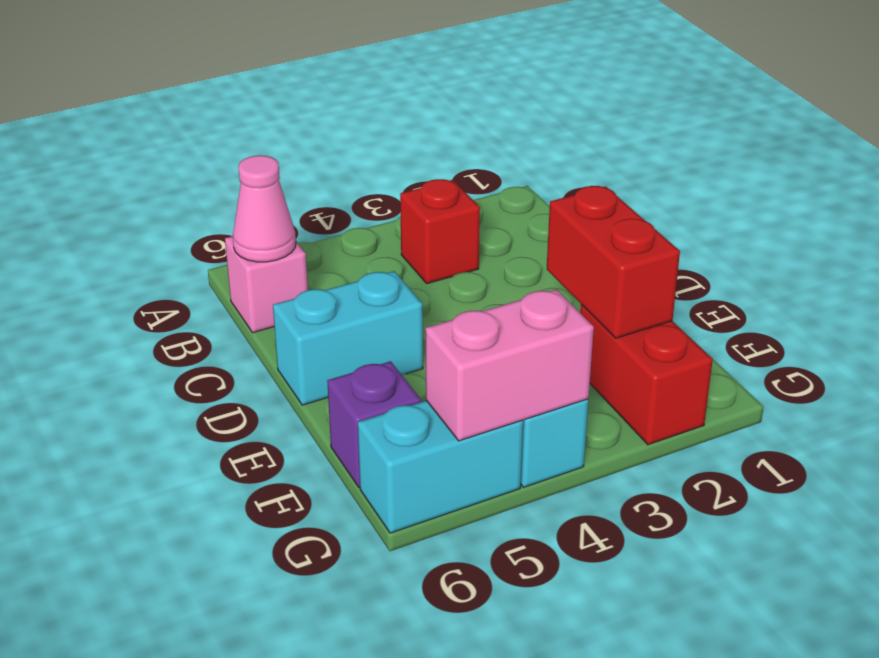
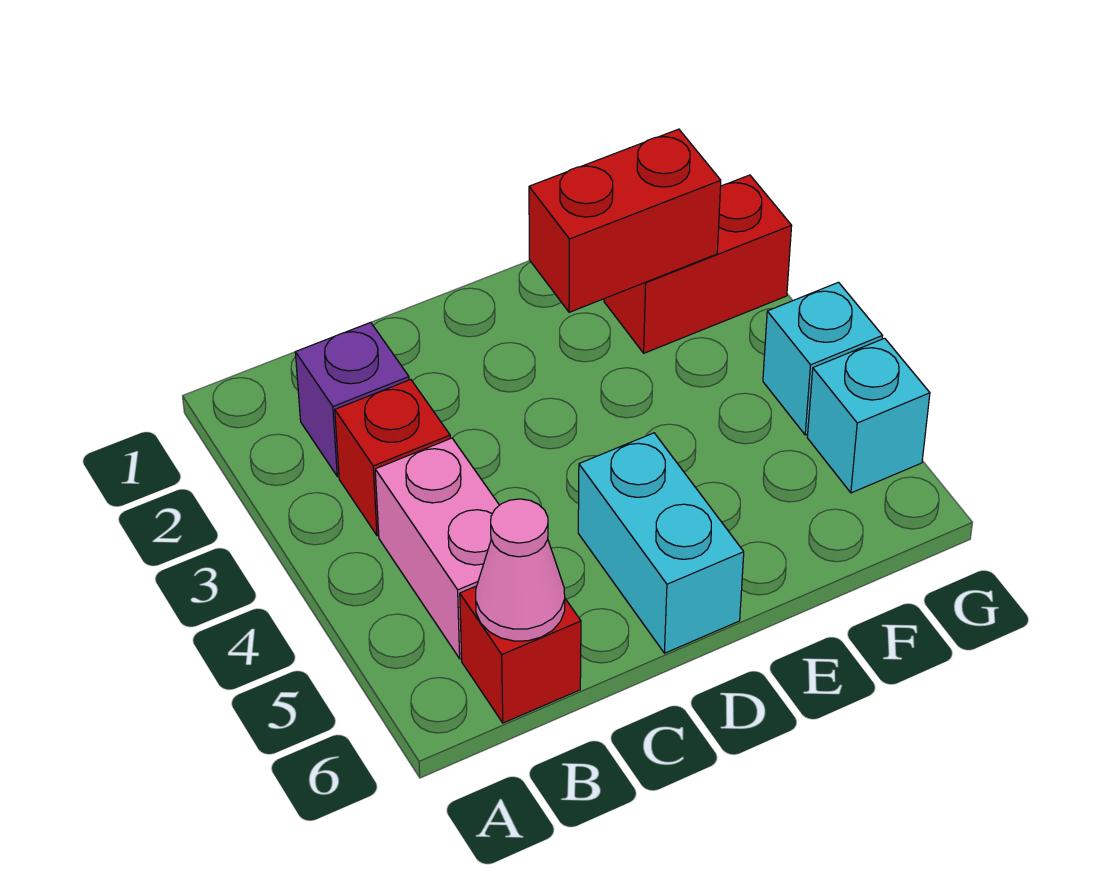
pink brick B6 level 1 -> red brick B6 level 1
purple brick F6 level 1 -> purple brick B2 level 1
pink brick G4:G5 level 2 -> pink brick B4:B5 level 1
cyan brick G5:G6 level 1 -> cyan brick G5 level 1

